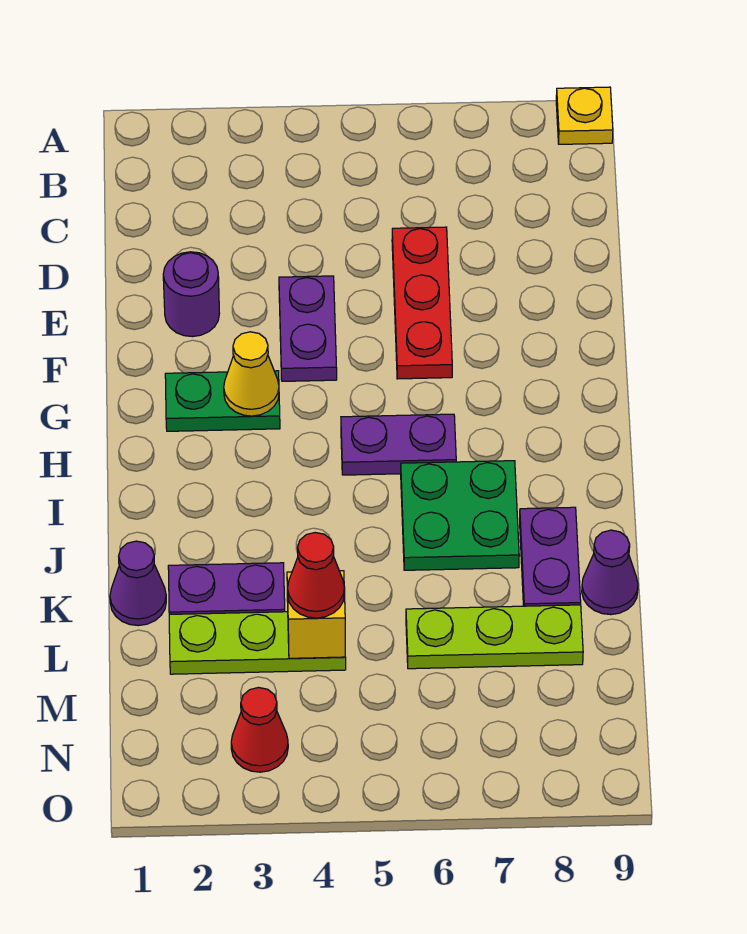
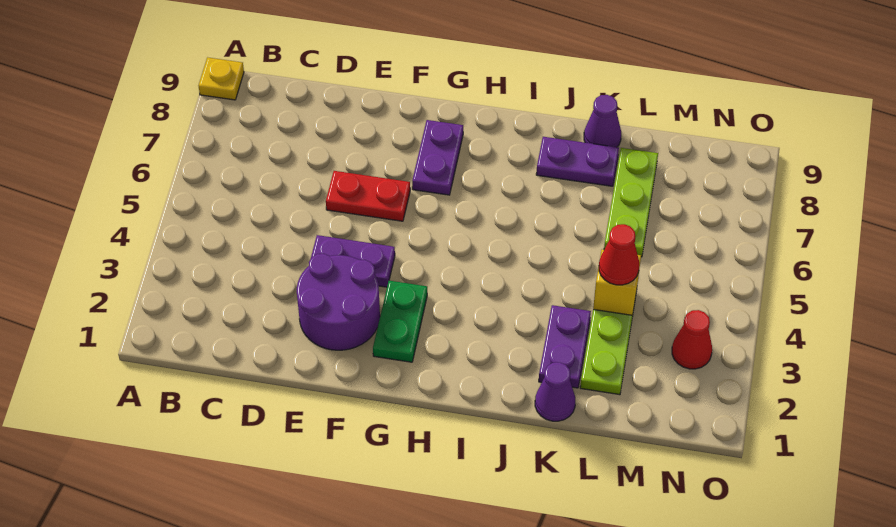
red plate D6:F6 level 1 -> red plate E6:F6 level 1
purple round brick E2 level 1 -> purple round brick E2:F3 level 1
yellow cone G3 level 2 -> none
purple plate H5:H6 level 1 -> purple plate G7:G8 level 1
green plate I6:J7 level 1 -> none

